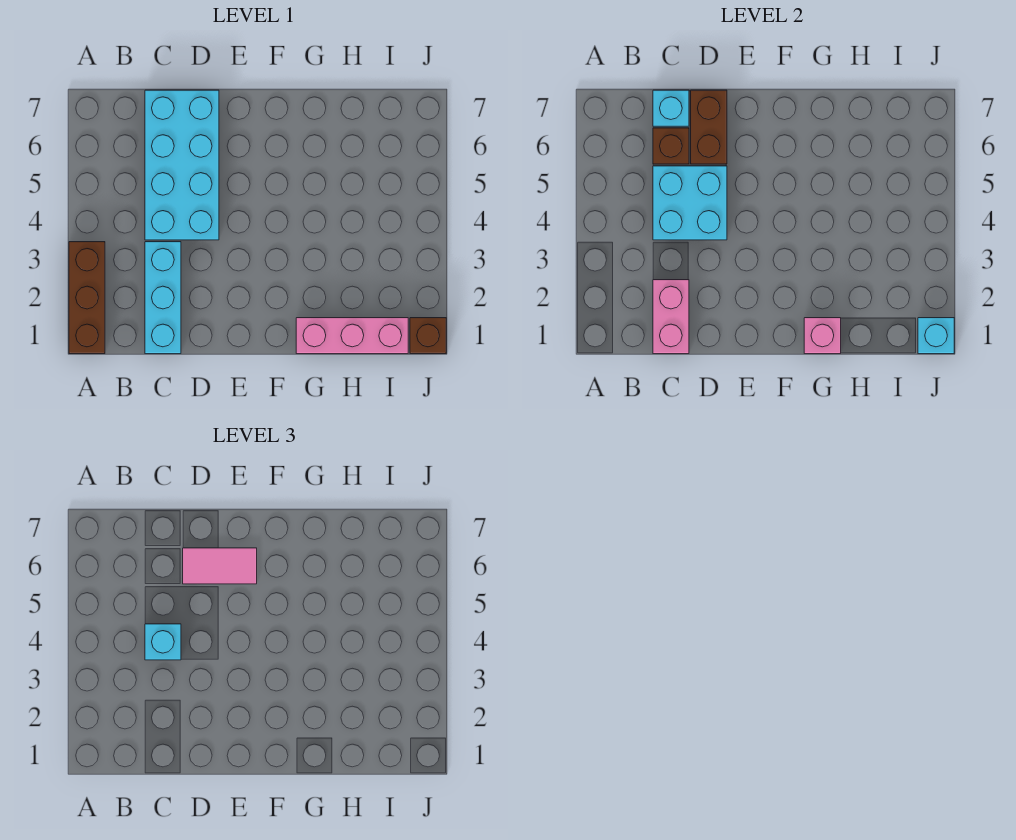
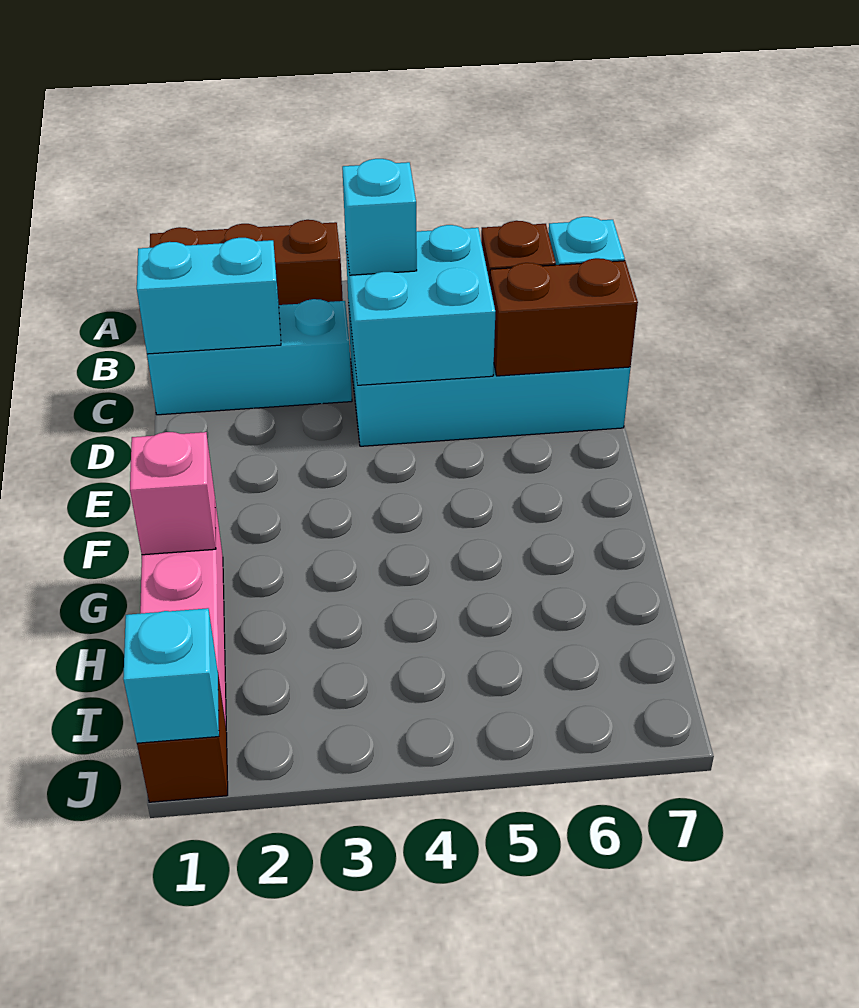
pink brick C1:C2 level 2 -> cyan brick C1:C2 level 2
pink tile D6:E6 level 3 -> none

